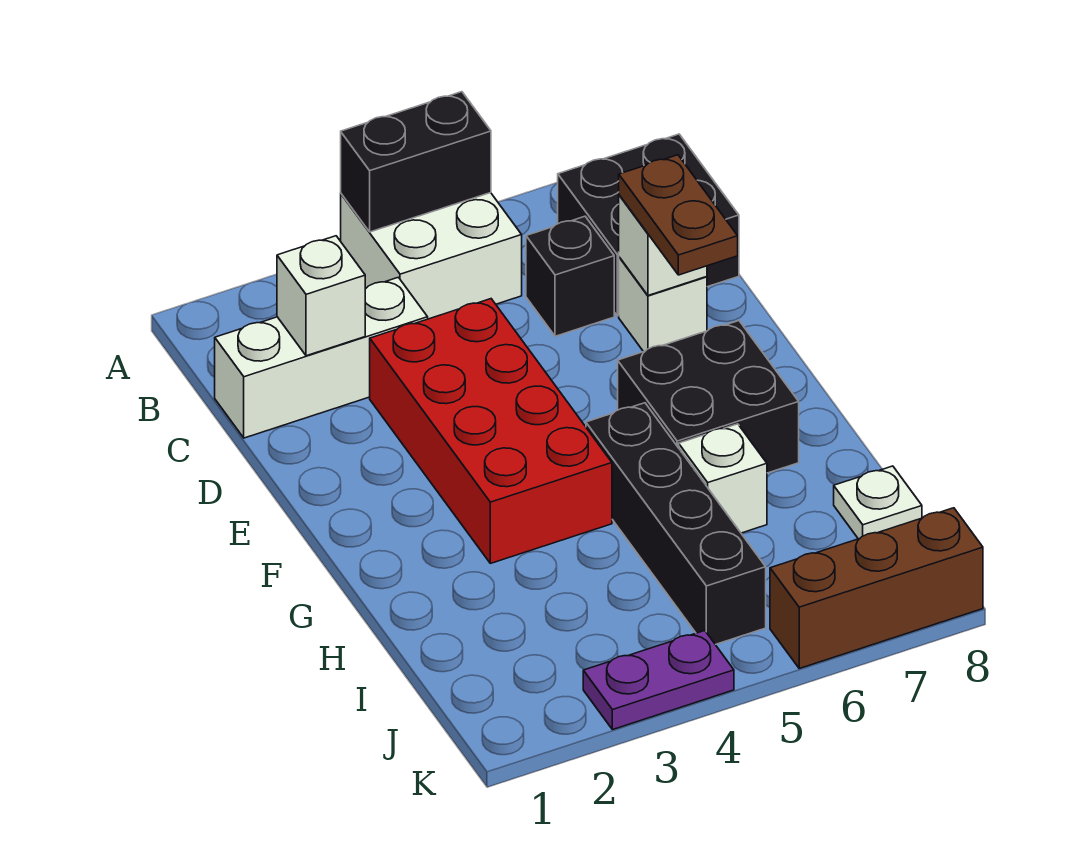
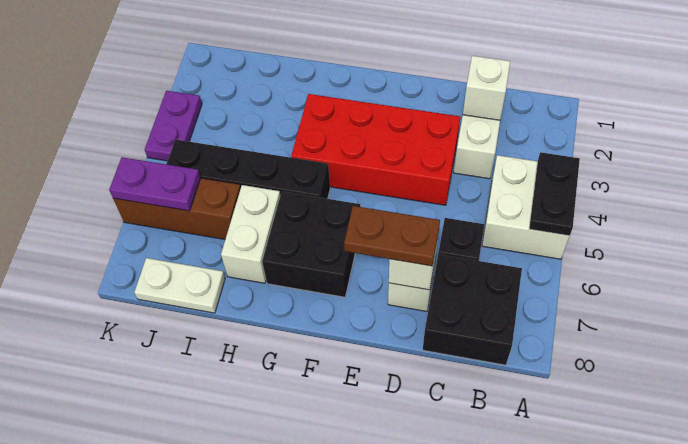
black brick A4:A5 level 2 -> black plate A4:A5 level 2
white brick H6 level 1 -> white brick H6:H7 level 1
white plate I8 level 1 -> white plate I8:J8 level 1
none -> purple plate J6:K6 level 2
brown brick K6:K8 level 1 -> brown brick I6:K6 level 1

